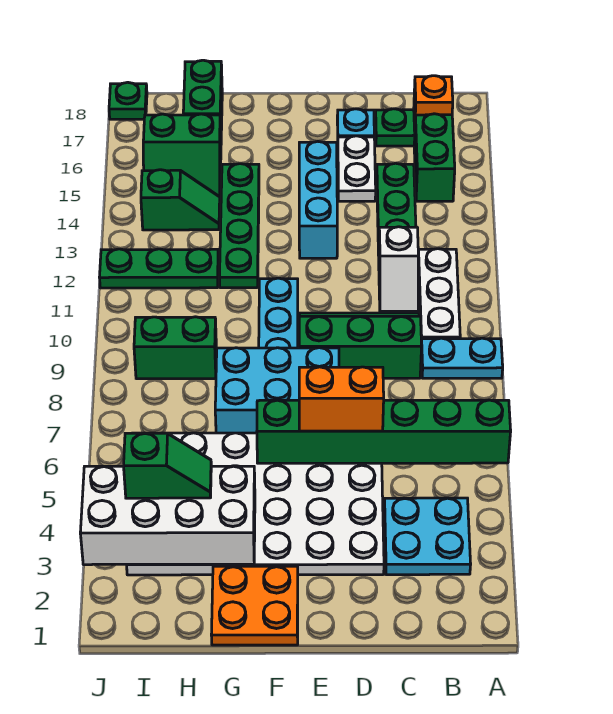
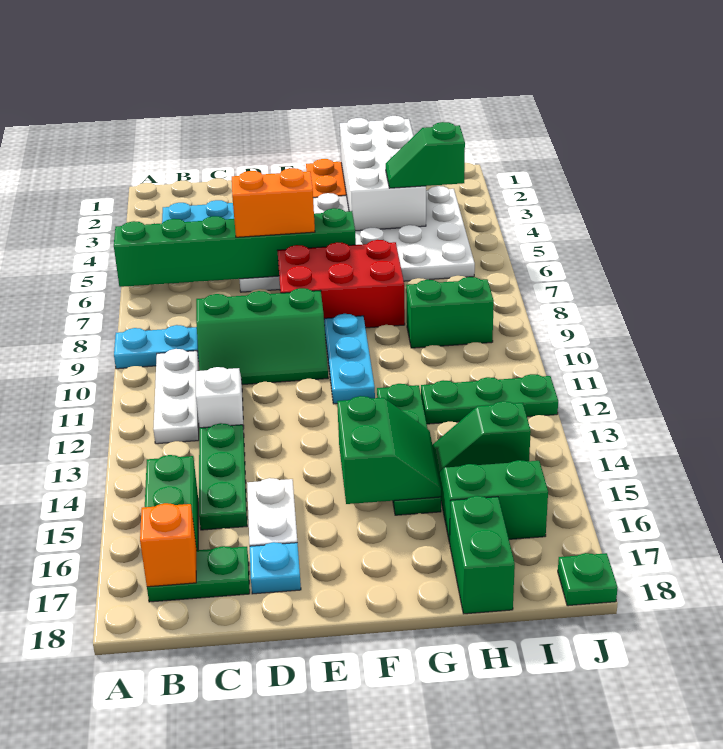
cyan brick E7:G8 level 1 -> red brick E7:G8 level 1
cyan brick E13:E15 level 1 -> none
none -> green slope F14:G15 level 2 top F
white brick G3:J4 level 2 -> white brick G1:H4 level 2

